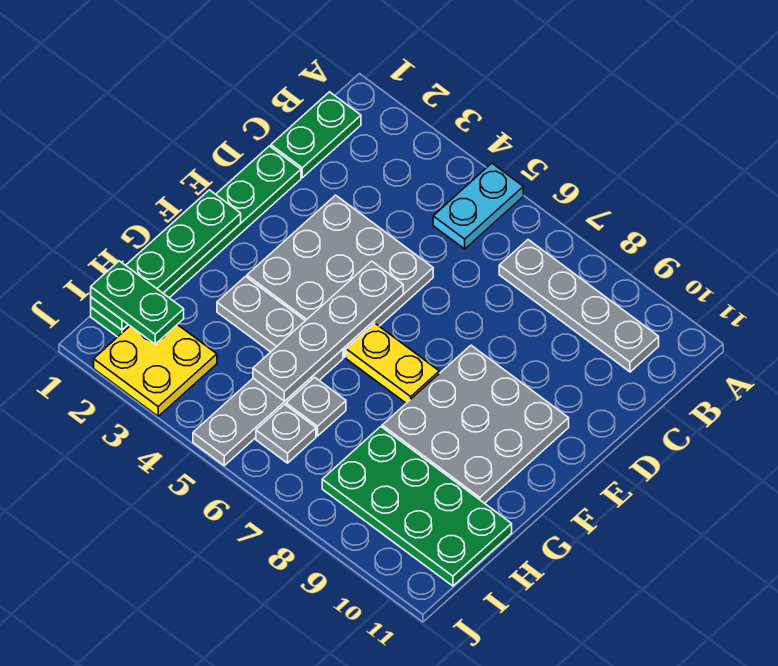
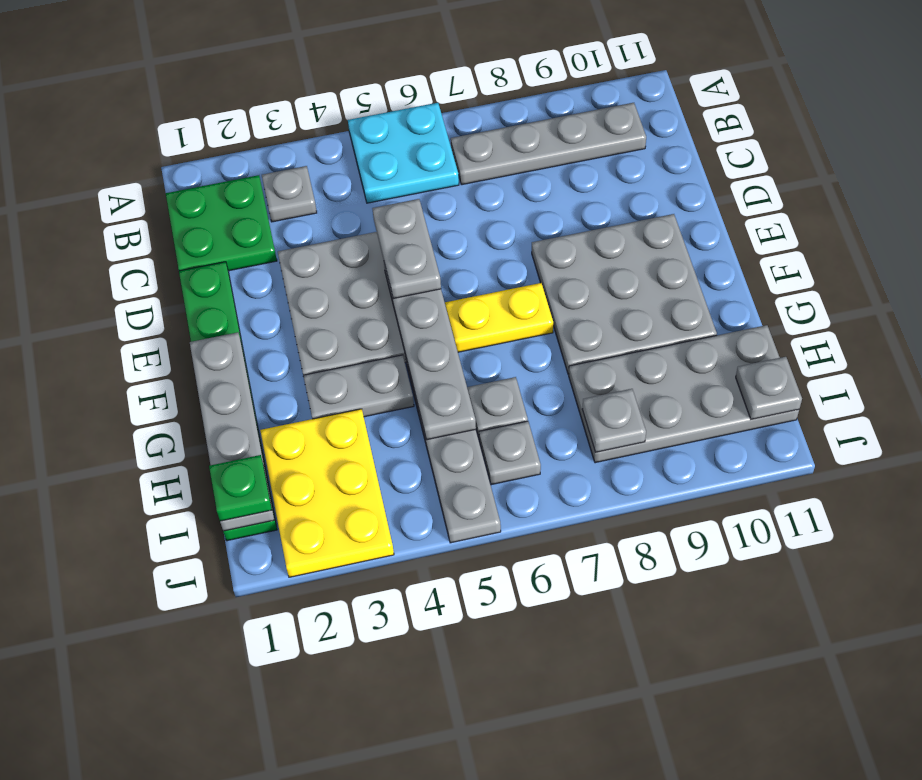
cyan plate A5:B5 level 1 -> cyan plate A5:B6 level 1
green plate B1:C1 level 1 -> green plate B1:C2 level 1
none -> grey plate B3 level 1
none -> grey plate D5:E5 level 3
green plate F1:I1 level 2 -> grey plate F1:I1 level 2
green plate H8:I11 level 1 -> grey plate H8:I11 level 1
green plate I1:I2 level 3 -> green plate I1 level 3
yellow plate I2:J3 level 1 -> yellow plate H2:J3 level 1
none -> grey plate I8 level 2
none -> grey plate I11 level 2

